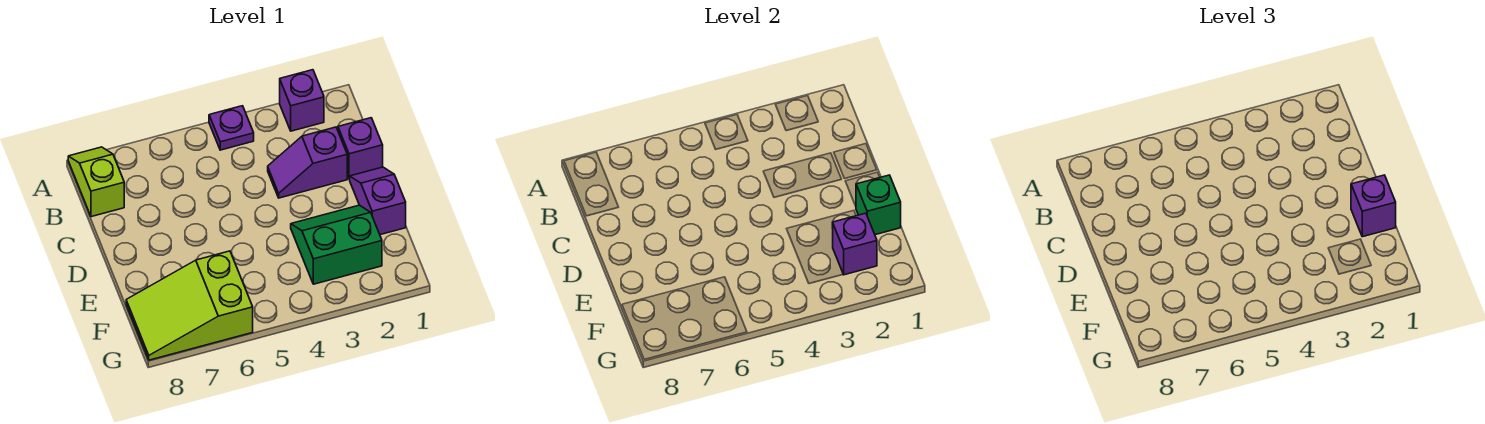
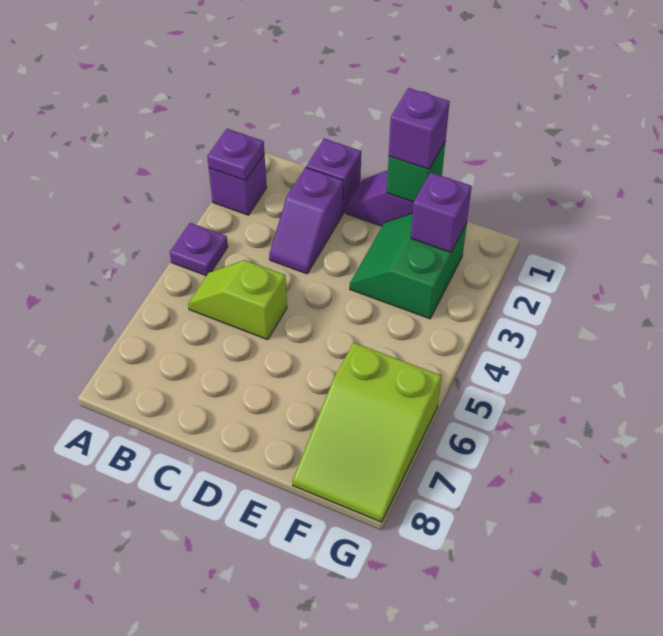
none -> purple plate A2 level 2
lime slope A8:B8 level 1 top B -> lime slope B5:C5 level 1 top C

